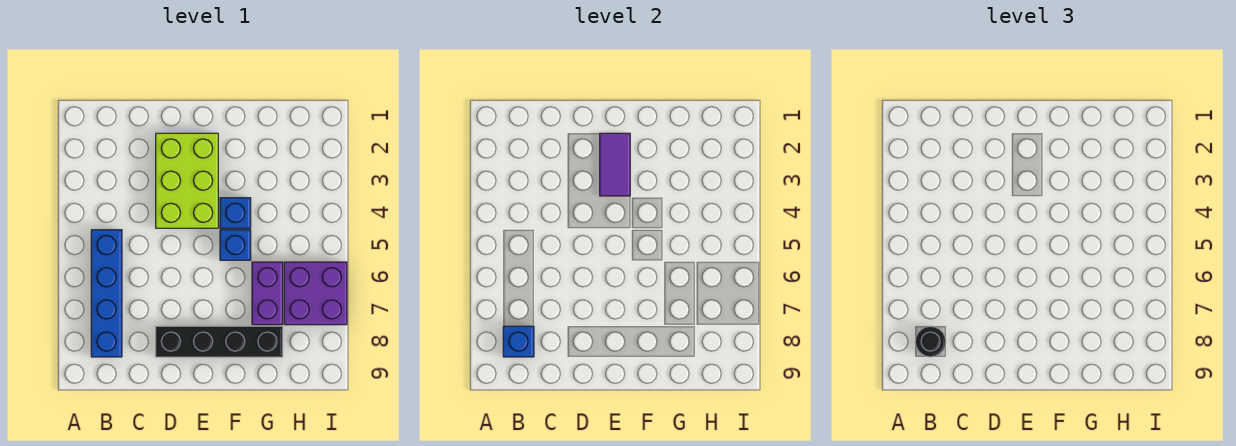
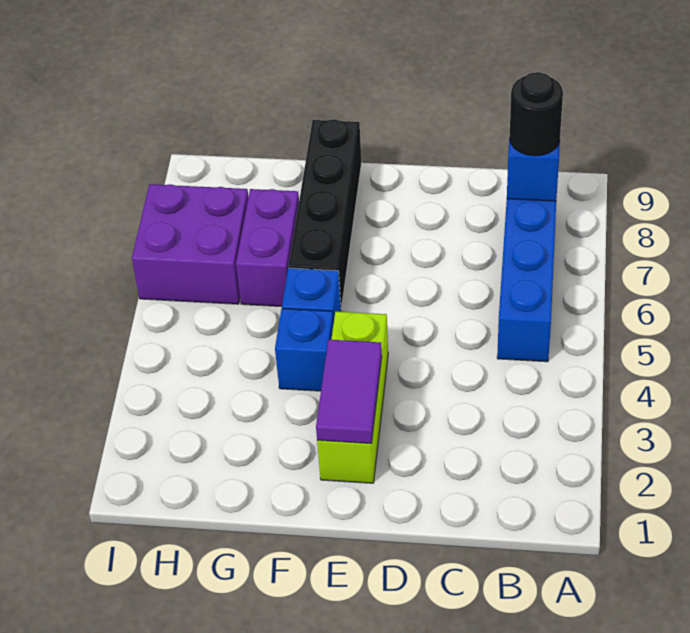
lime brick D2:E4 level 1 -> lime brick E2:E4 level 1
black brick D8:G8 level 1 -> black brick F6:F9 level 1

